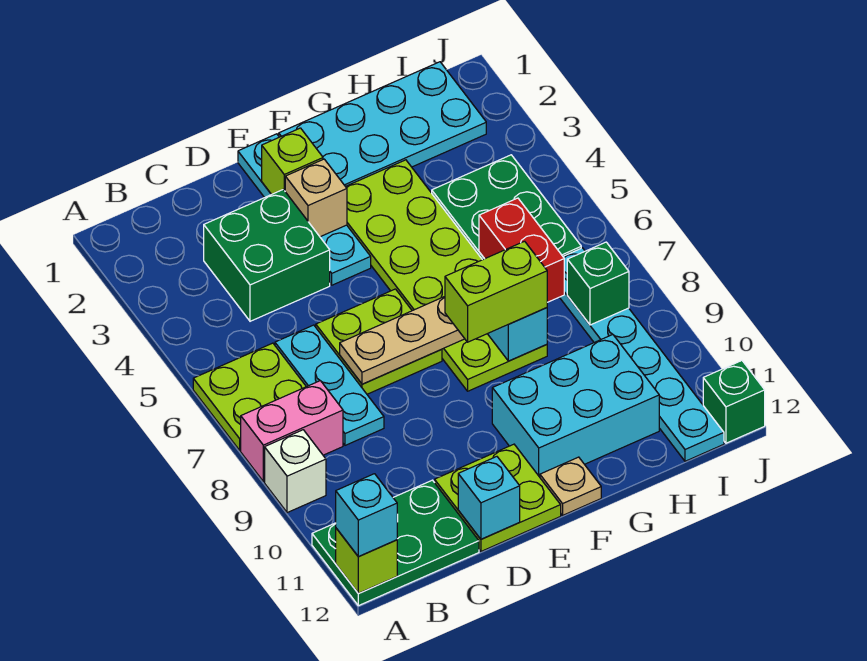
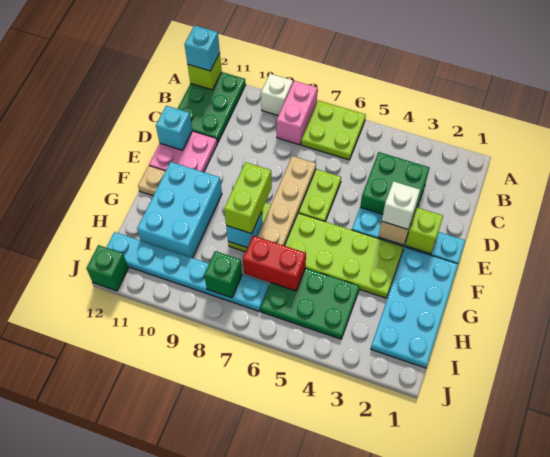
cyan plate C6:C8 level 1 -> none
lime plate D11:E12 level 1 -> pink plate D11:E12 level 1
none -> white brick E3 level 3

